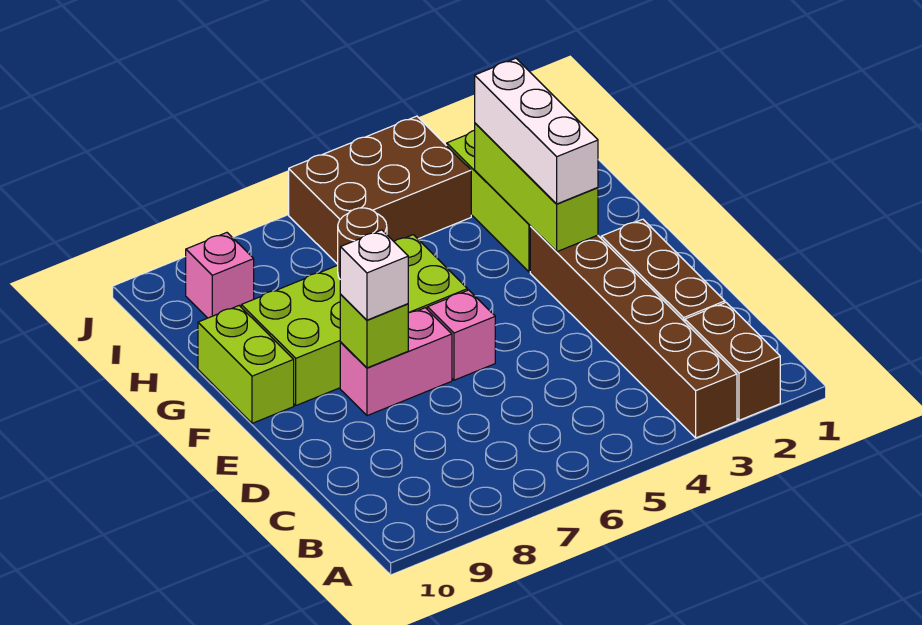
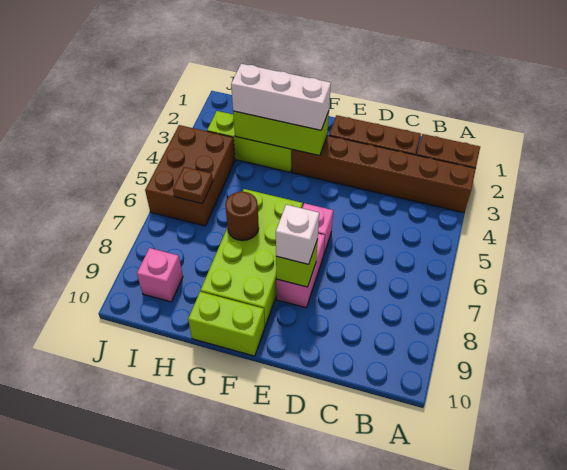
none -> brown plate I6 level 2

